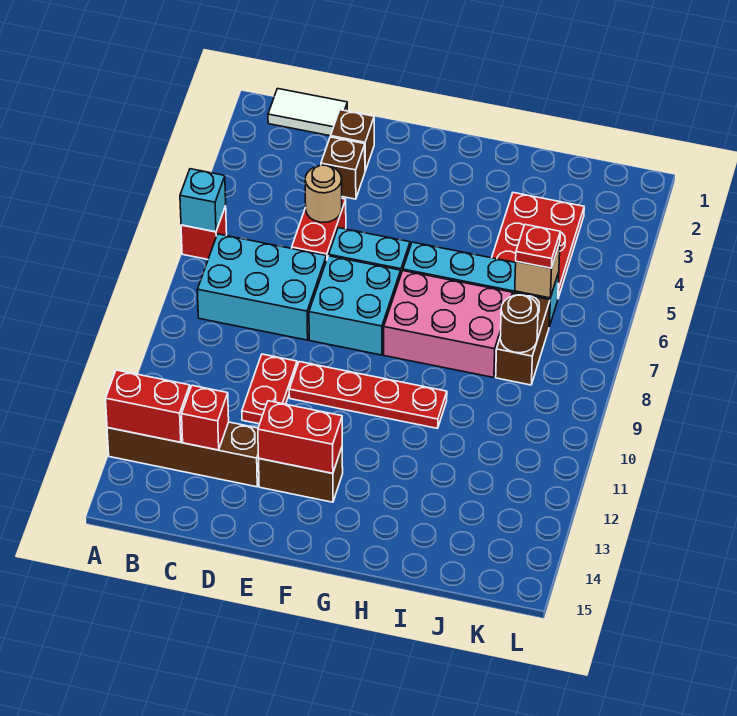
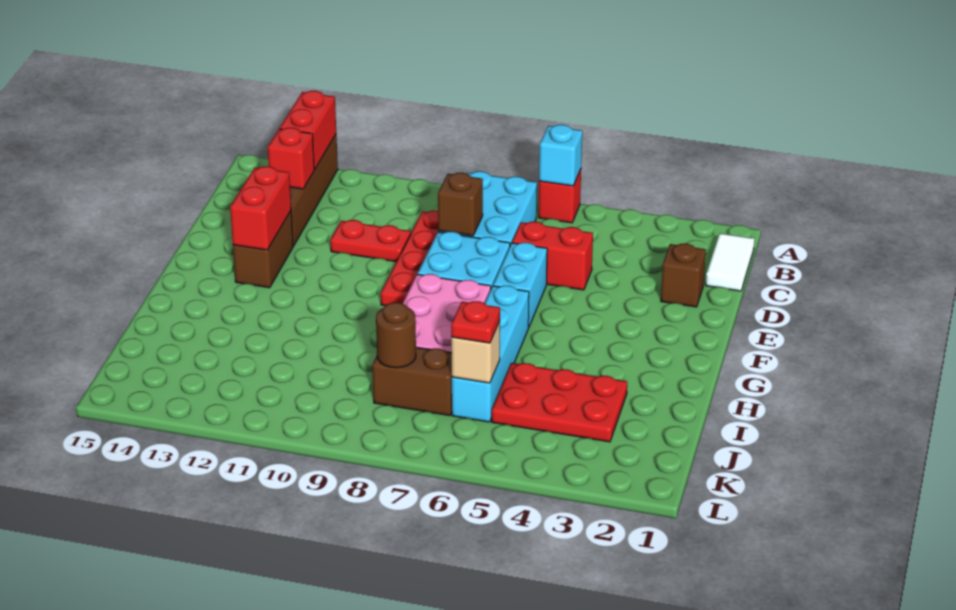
brown brick D3 level 1 -> brown brick D8 level 2
tan round brick D5 level 2 -> none
red plate E10:H10 level 1 -> red plate C9:F9 level 1

